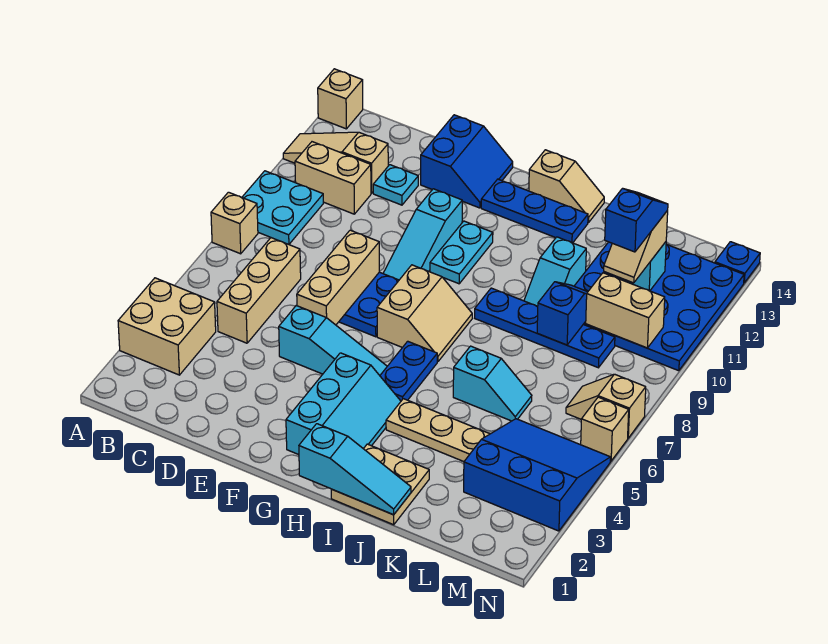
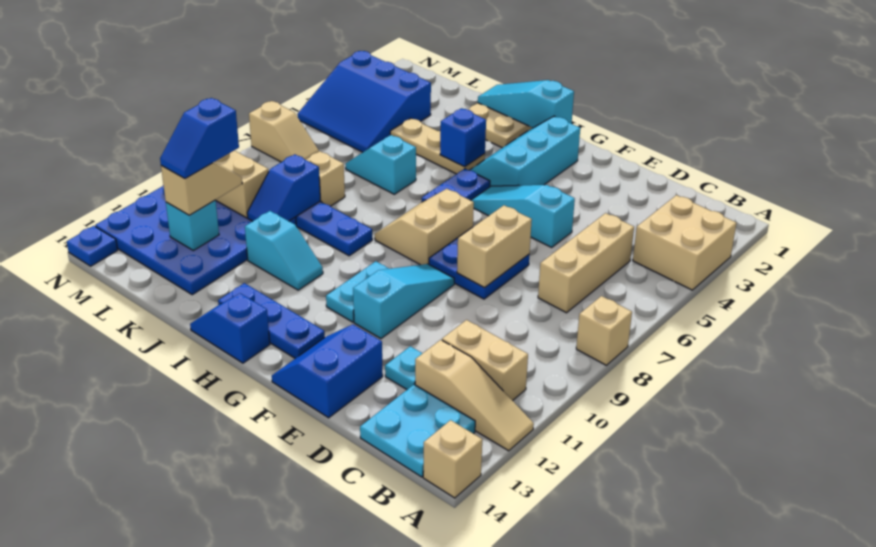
cyan plate A9:B10 level 1 -> cyan plate B13:C14 level 1
tan brick E6:E8 level 2 -> tan brick E7:E8 level 2
tan slope H14:I14 level 1 top H -> blue slope H14:I14 level 1 top H
none -> blue brick I4 level 2
cyan slope J10:J11 level 1 top 11 -> cyan slope I11:J11 level 1 top J
tan brick N6 level 1 -> tan brick K8 level 1

